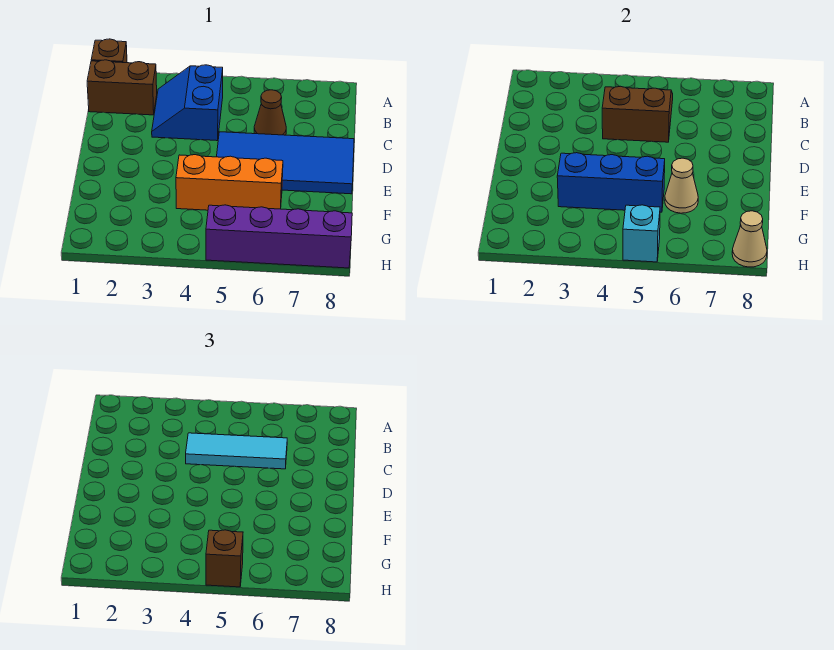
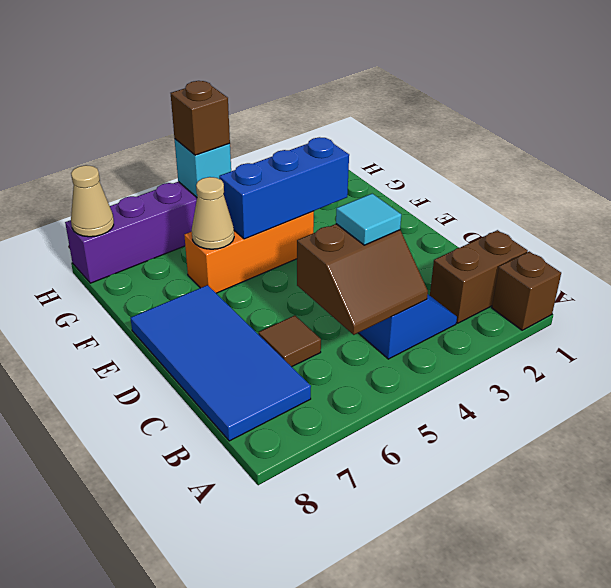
cyan tile C4:C6 level 3 -> cyan tile C4 level 3
brown cone C6 level 1 -> brown tile C6 level 1
blue tile D5:E8 level 1 -> blue tile B7:E8 level 1

